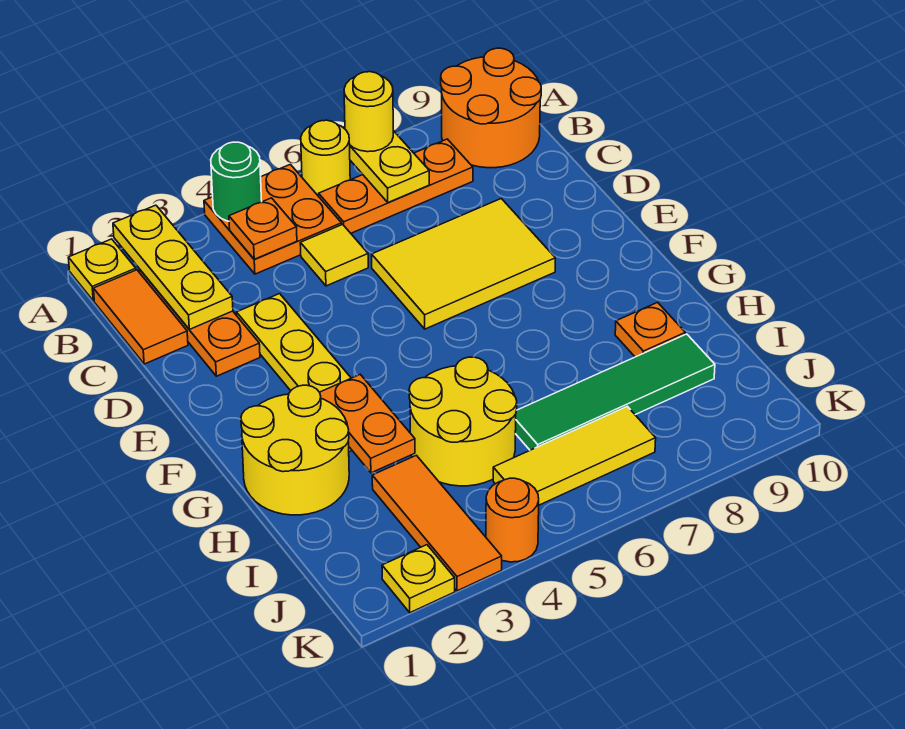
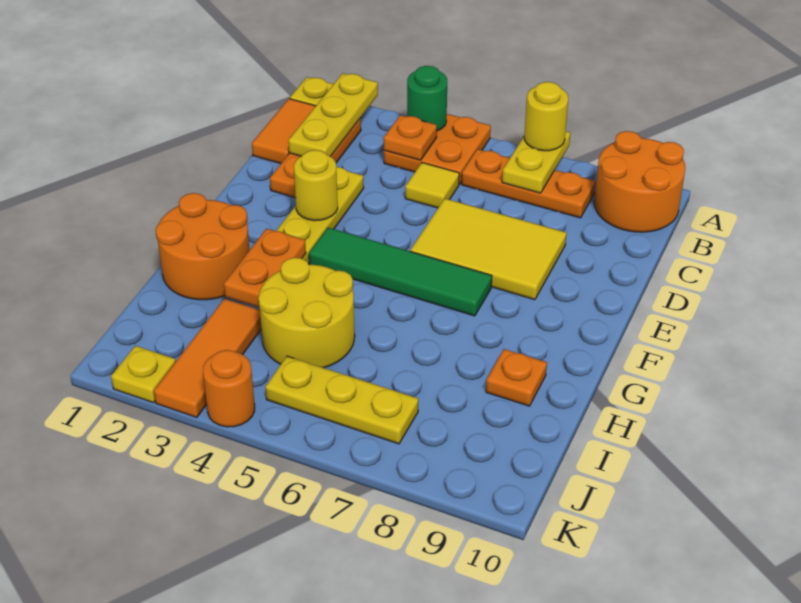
yellow round brick A6 level 1 -> yellow round brick E3 level 2
yellow round brick G1:H2 level 1 -> orange round brick G1:H2 level 1
green tile I6:I9 level 1 -> green tile F4:F7 level 1
yellow tile J5:J7 level 1 -> yellow plate J5:J7 level 1

